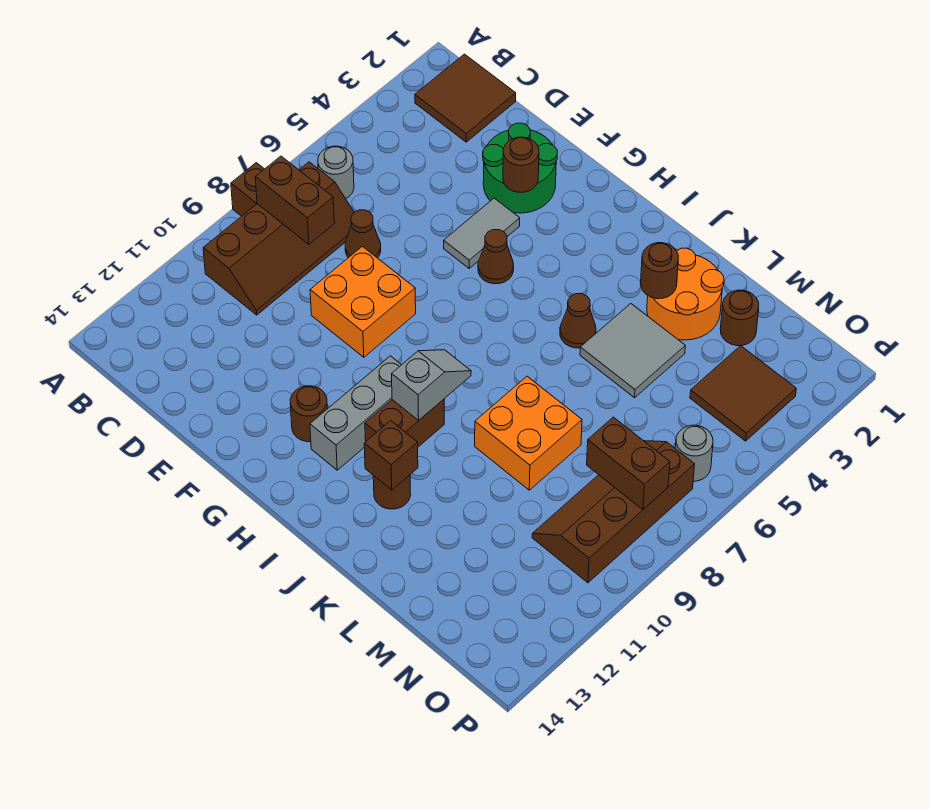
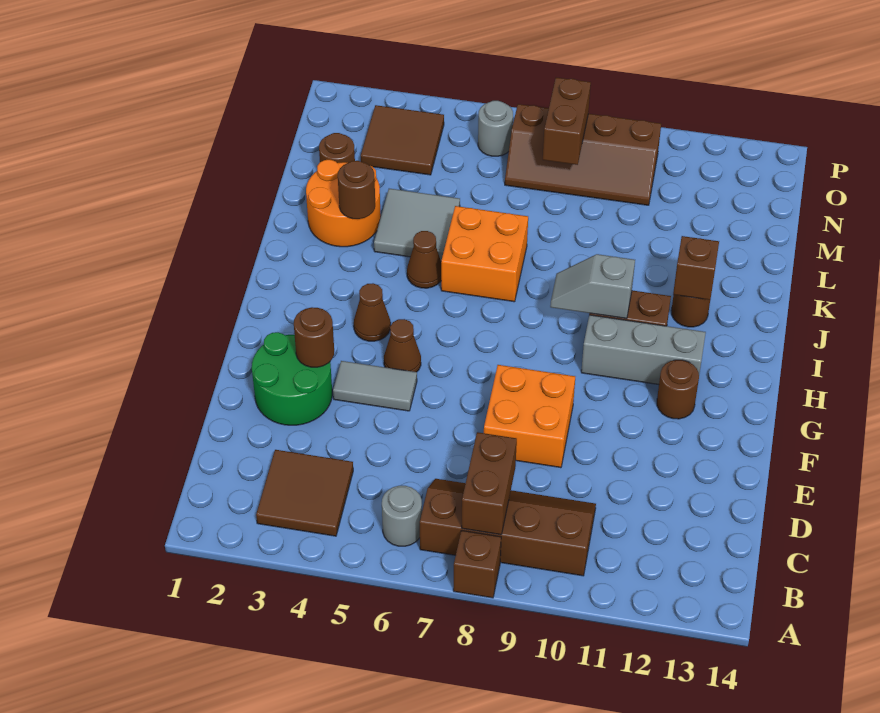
brown tile B1:C2 level 1 -> brown tile B3:C4 level 1
brown cone D7 level 1 -> brown cone H4 level 1
orange brick K8:L9 level 1 -> orange brick J6:K7 level 1

